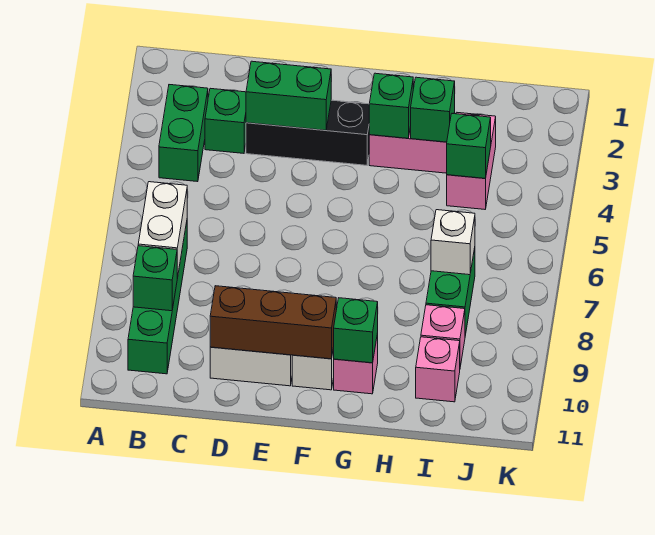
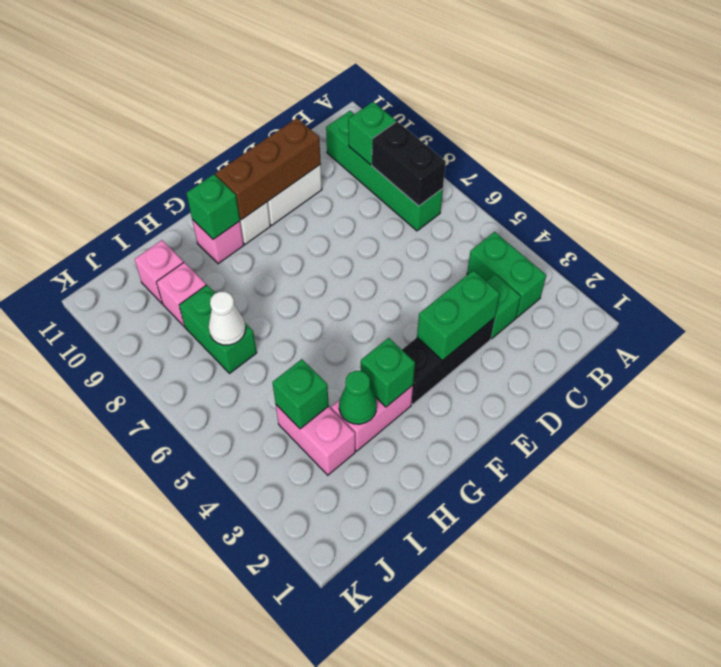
white brick B7:B8 level 2 -> black brick B7:B8 level 2
green brick H3 level 2 -> green cone H3 level 2
white brick I7 level 2 -> white cone I7 level 2

